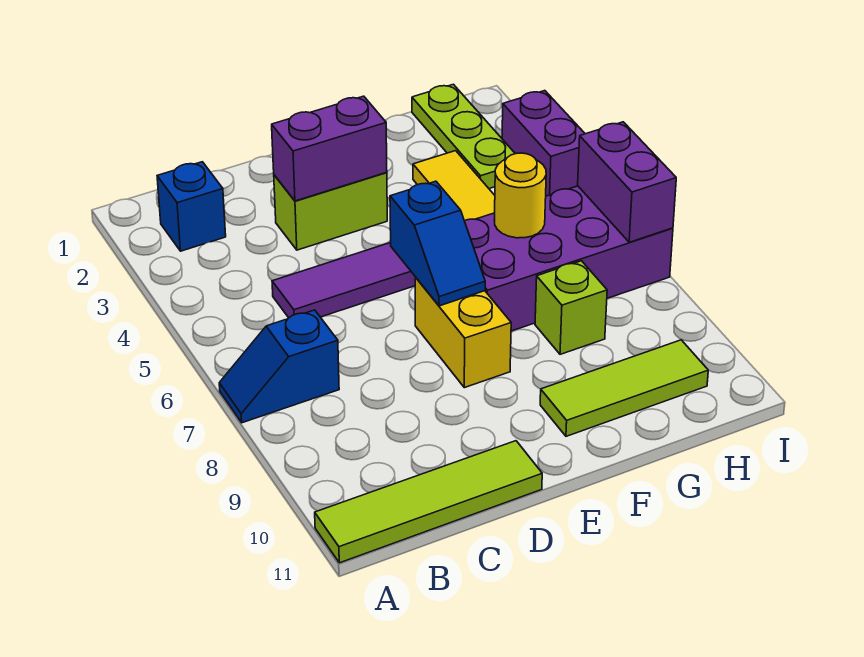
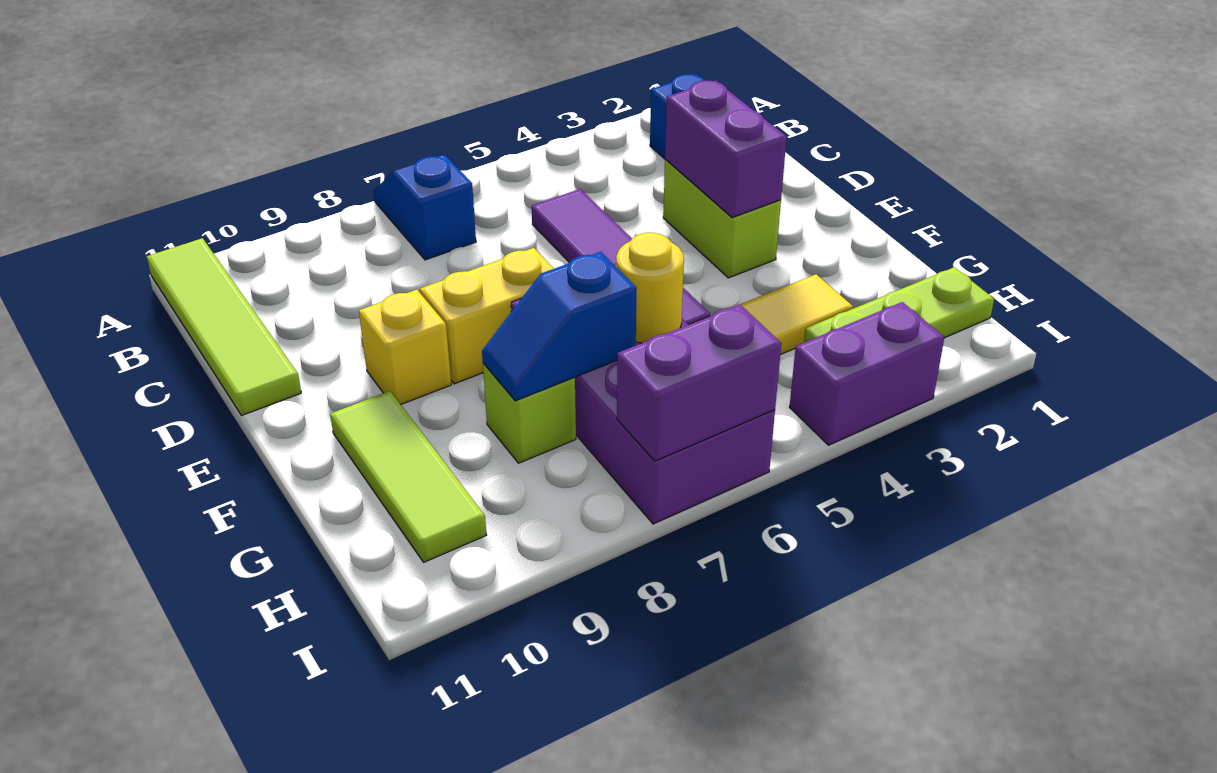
blue slope E6:E7 level 2 top 6 -> blue slope G7:G8 level 2 top 7
none -> yellow brick E9 level 1

